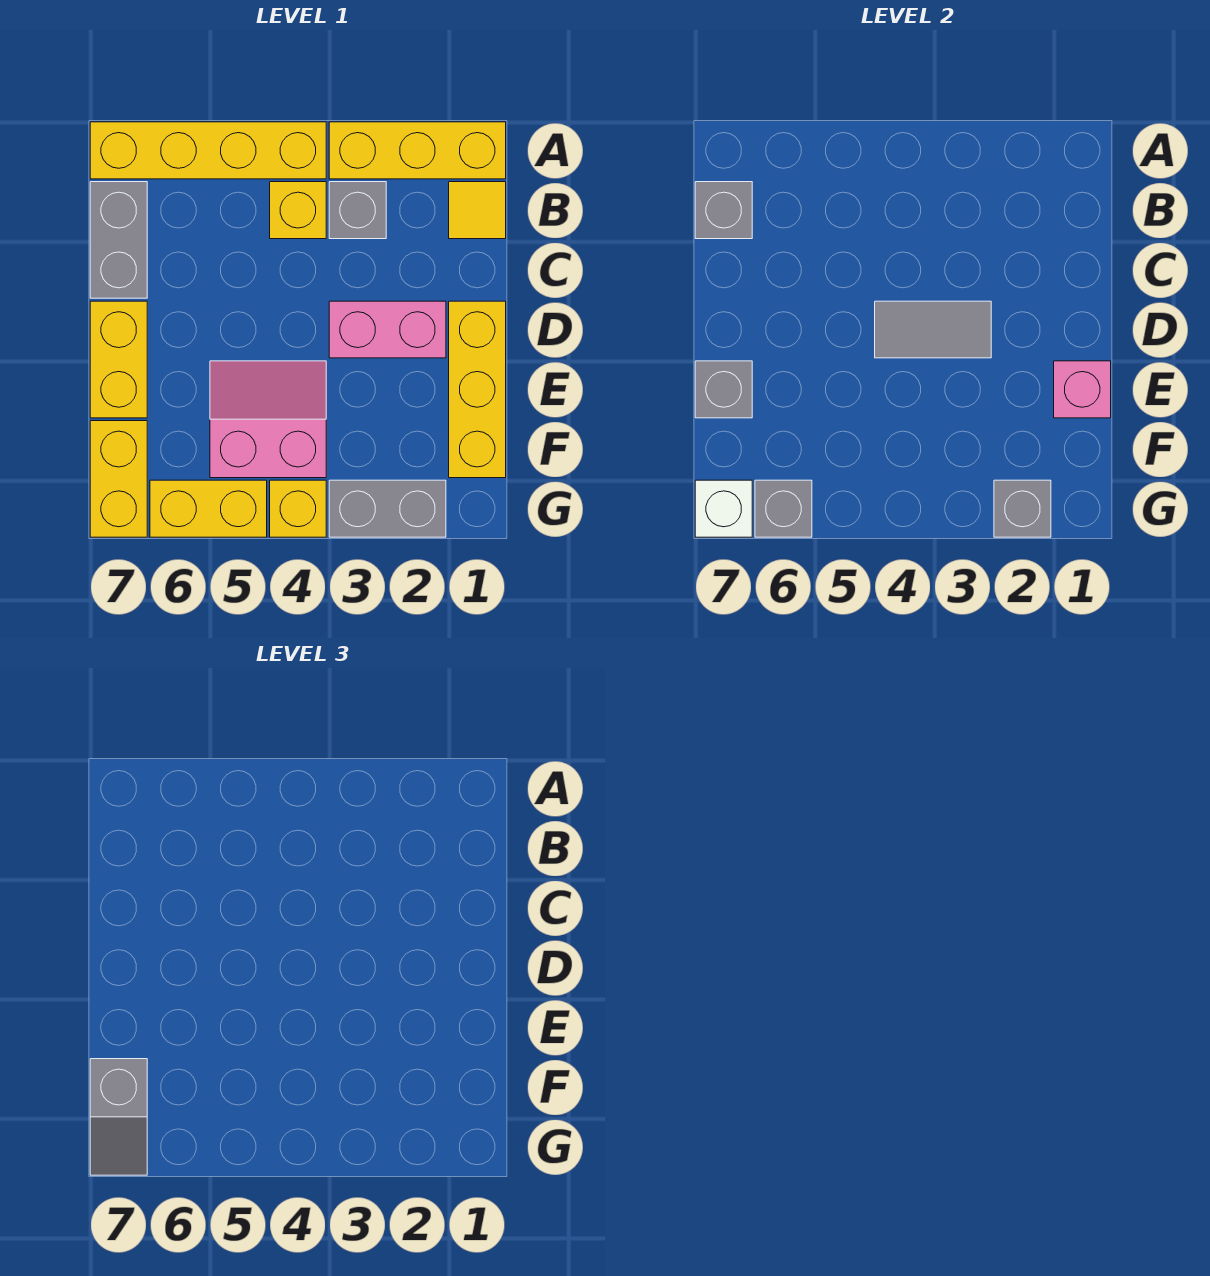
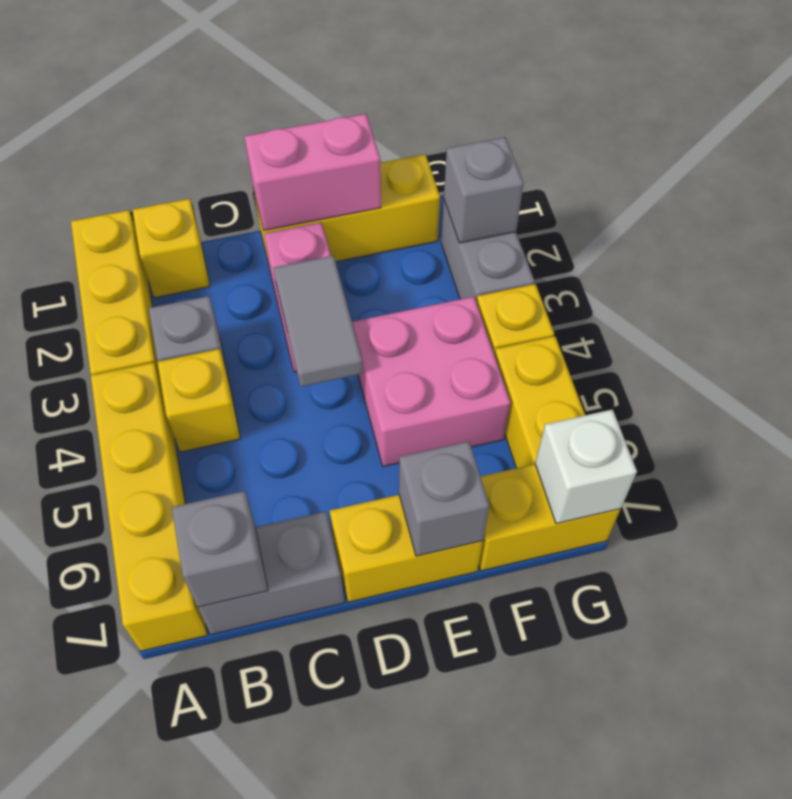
yellow tile B1 level 1 -> yellow brick B1 level 1
pink brick E1 level 2 -> pink brick D1:E1 level 2
pink slope E4:F5 level 1 top F -> pink brick E4:F5 level 1
grey slope F7:G7 level 3 top F -> none
grey brick G6 level 2 -> none

